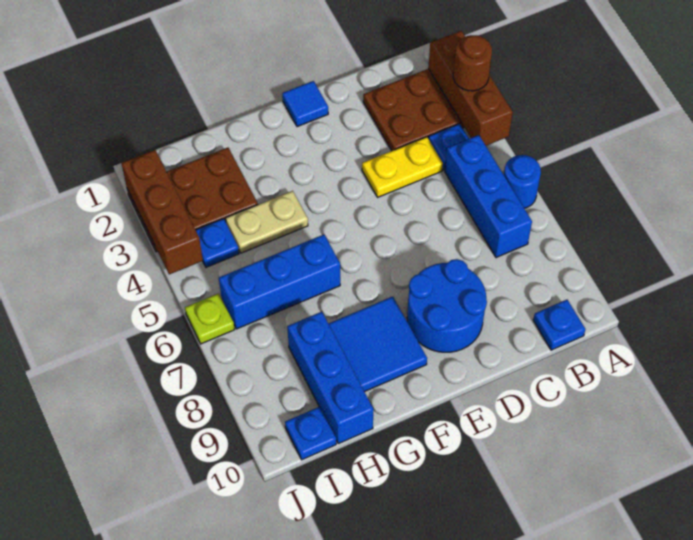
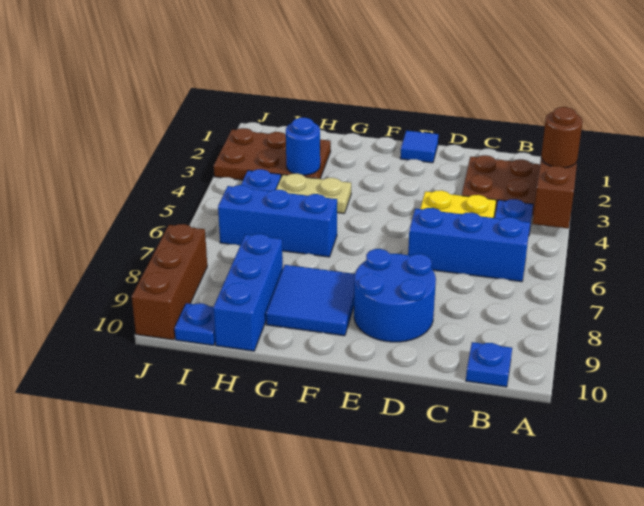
blue round brick A6 level 1 -> blue round brick H3 level 2
blue brick B5:B7 level 1 -> blue brick B6:D6 level 1
brown brick J2:J4 level 2 -> brown brick J8:J10 level 1
lime plate J6 level 1 -> none

